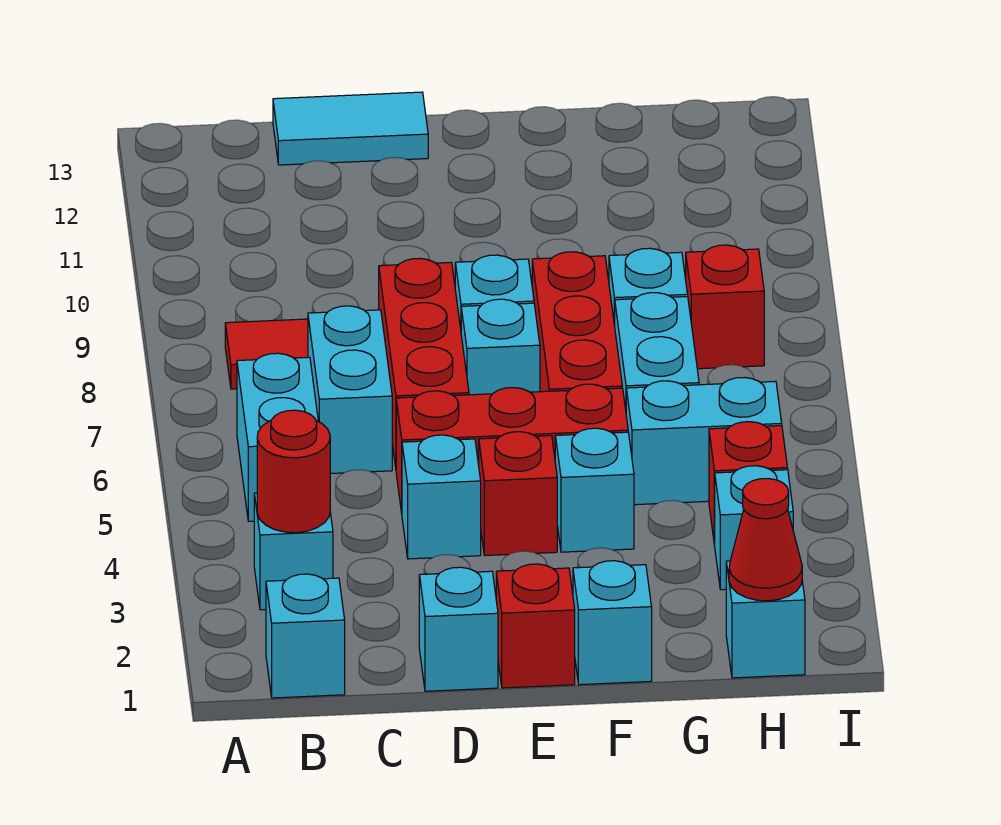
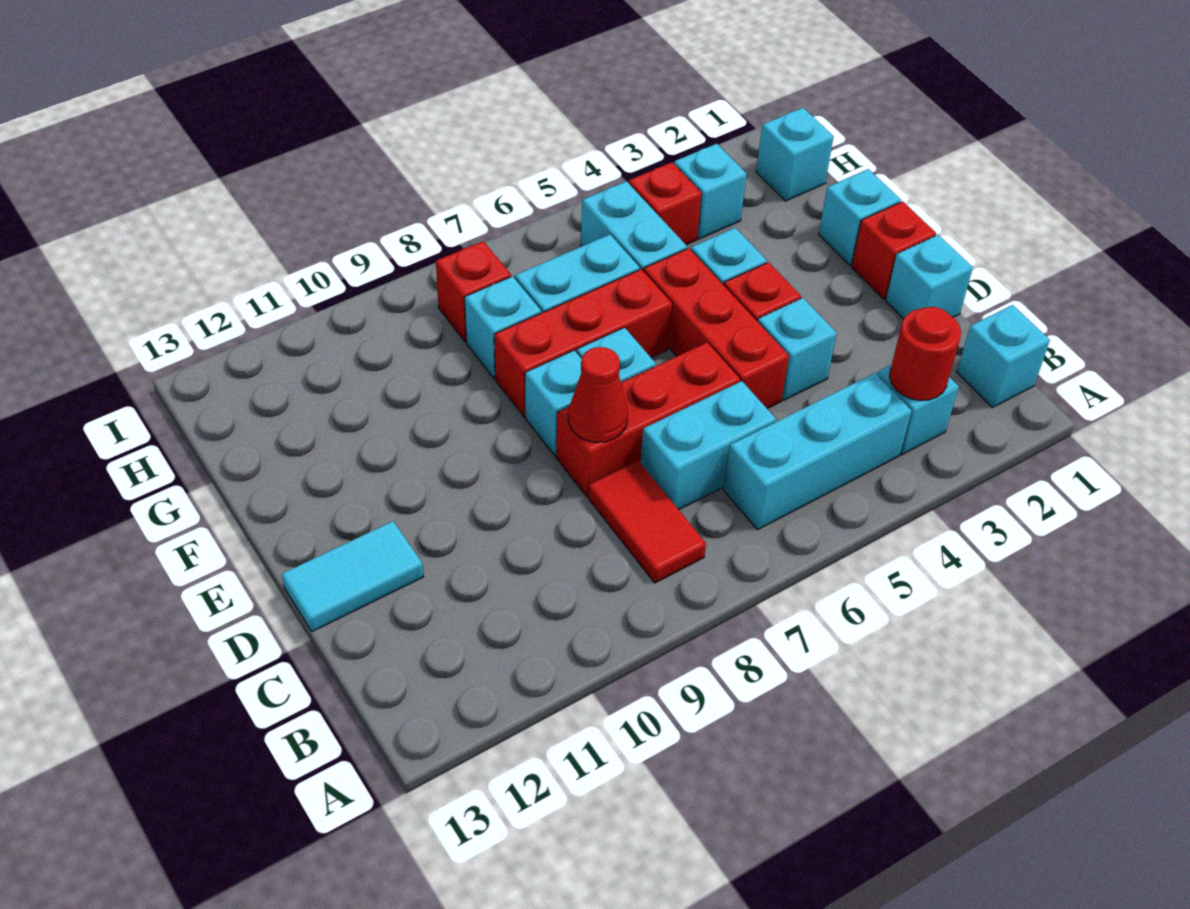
cyan brick B5:B6 level 1 -> cyan brick B4:B6 level 1
cyan tile C13:D13 level 1 -> cyan tile D12:D13 level 1
red cone H1 level 2 -> red cone D8 level 2

